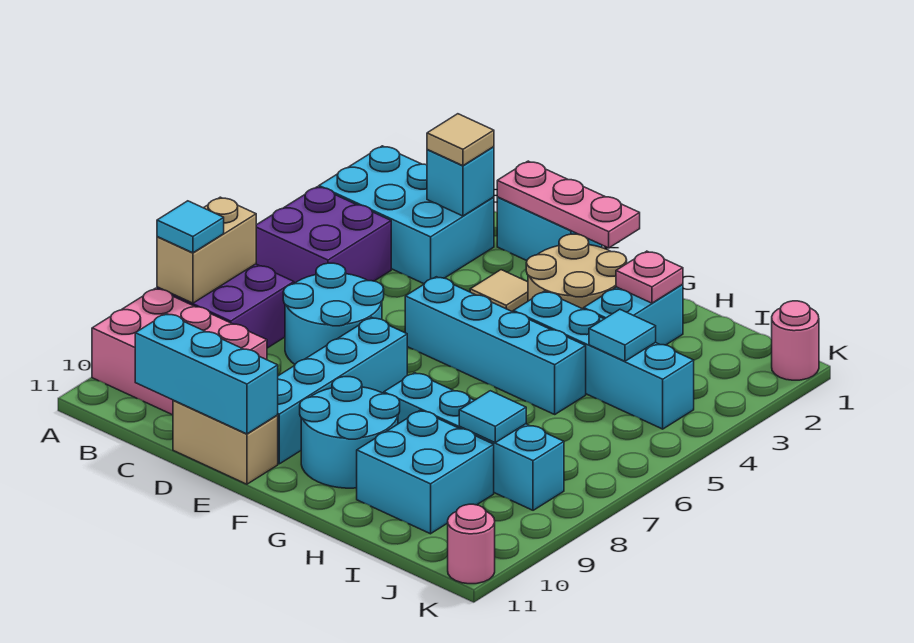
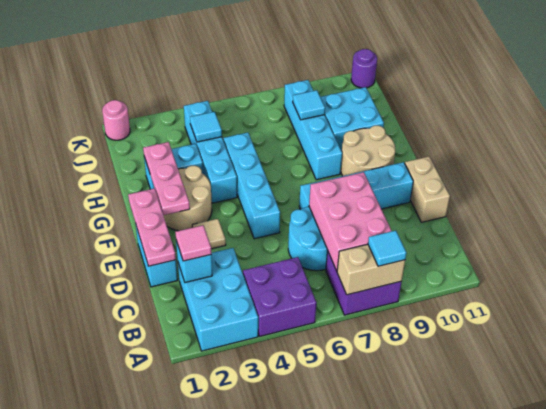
pink brick A9:C10 level 1 -> pink brick B7:D8 level 2
tan tile C2 level 3 -> pink tile C2 level 3
cyan brick C11:E11 level 2 -> none
cyan round brick F9:G10 level 1 -> tan round brick F9:G10 level 1
pink plate H2 level 2 -> pink plate F2:H2 level 2
pink round brick K11 level 1 -> purple round brick K11 level 1

